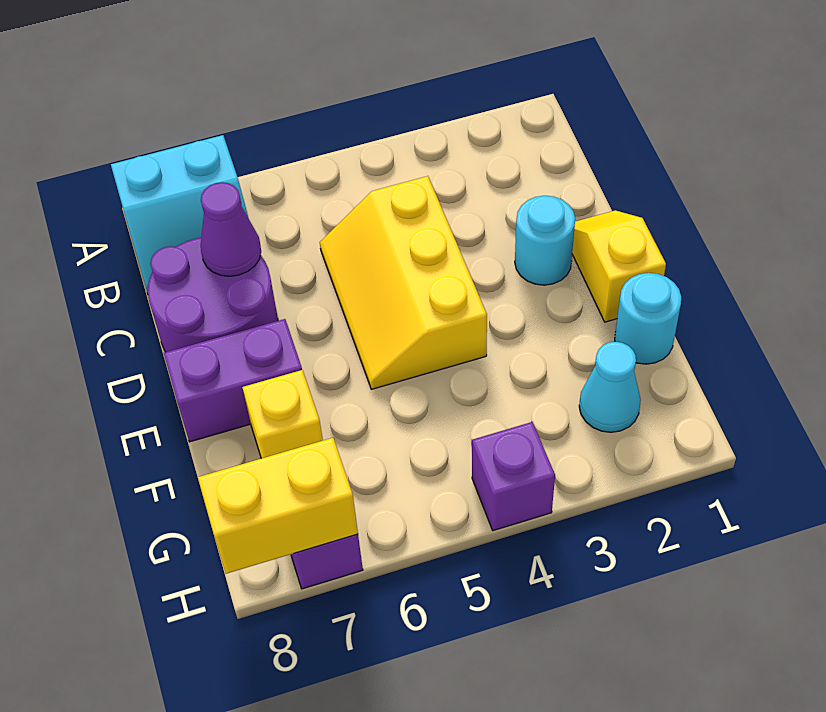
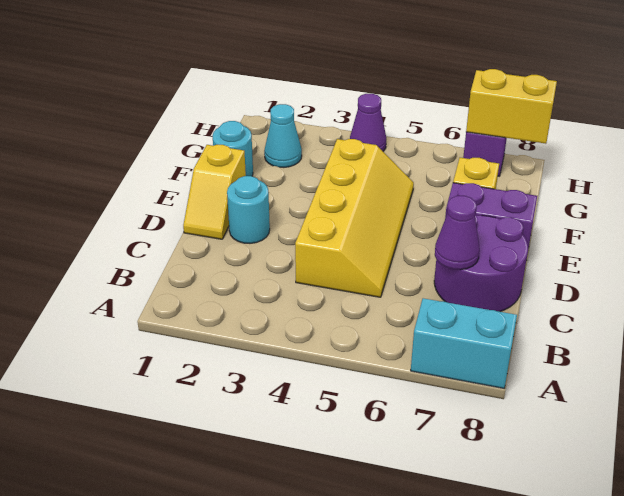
yellow slope C4:E5 level 1 top 4 -> yellow slope C4:F5 level 1 top 4
purple brick H4 level 1 -> purple cone H4 level 1

